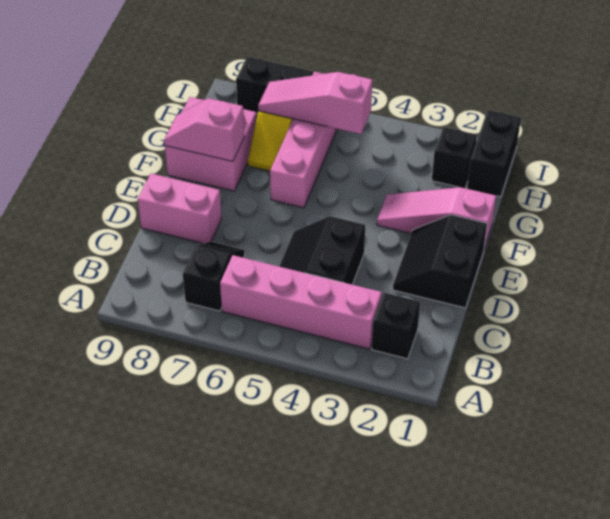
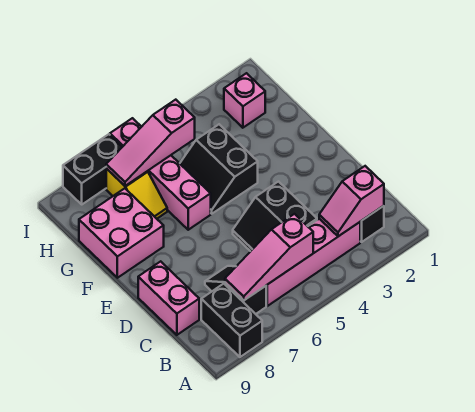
black slope D1:E2 level 1 top 1 -> black slope F4:G5 level 1 top 4
pink brick D8:D9 level 1 -> pink brick C9:D9 level 1
pink slope F1:F3 level 1 top 1 -> pink slope B5:B7 level 2 top 5
pink slope F8:F9 level 2 top 8 -> pink slope B2:B3 level 2 top 2
black brick H1:I1 level 1 -> black brick A8:B8 level 1
black brick H2 level 1 -> pink brick H2 level 1

